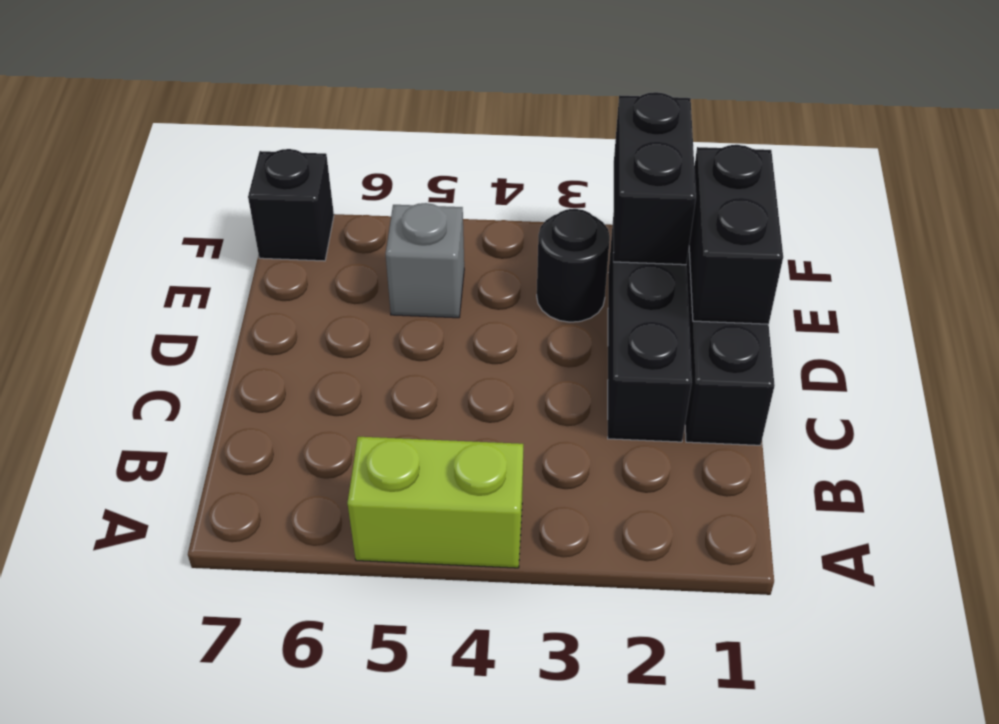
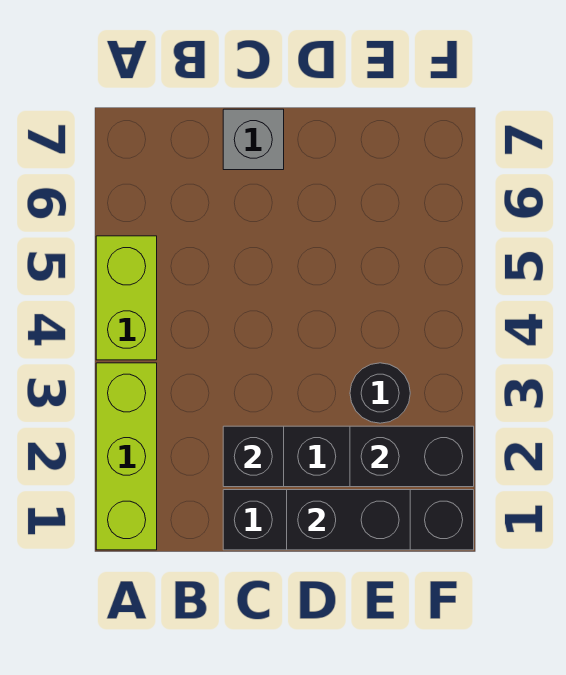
none -> lime brick A1:A3 level 1
grey brick E5 level 1 -> grey brick C7 level 1
black brick F7 level 1 -> black brick C2 level 2

